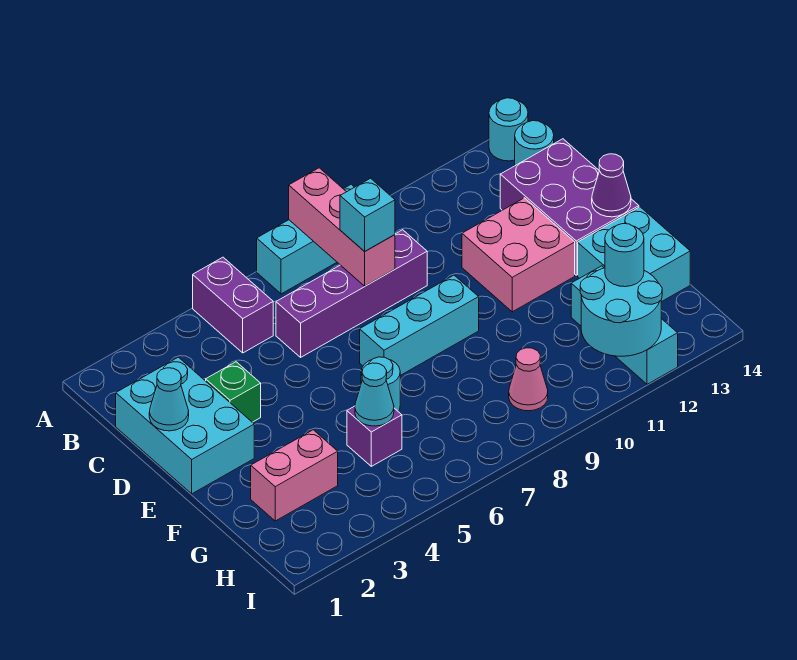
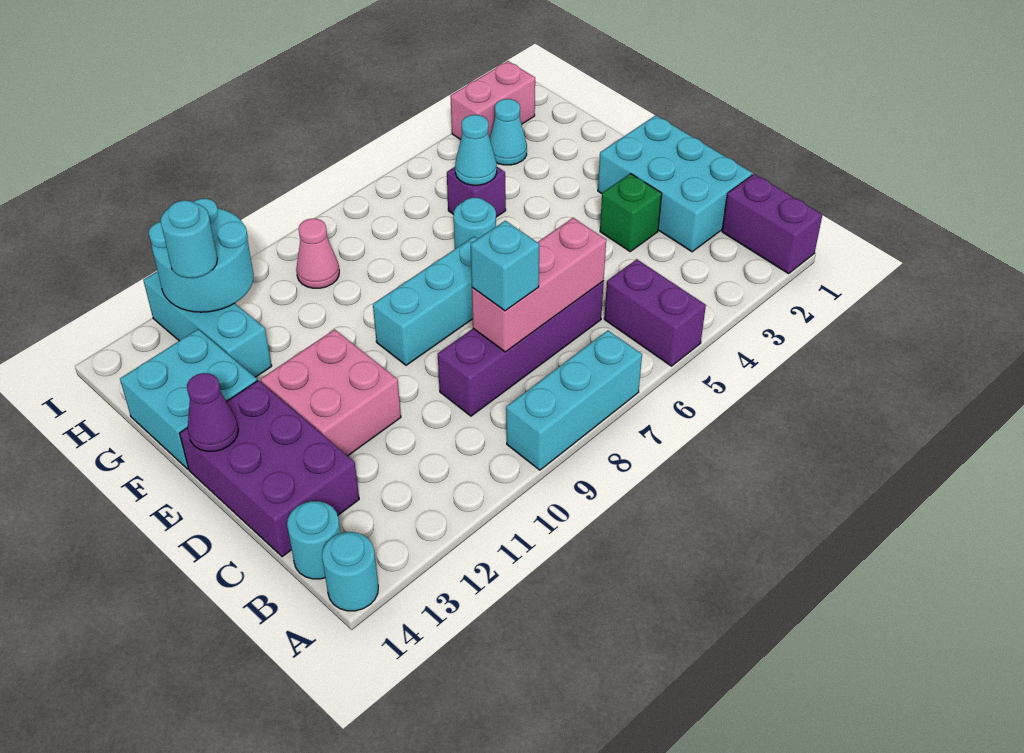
none -> purple brick A1:B1 level 1
pink brick A8:C8 level 2 -> pink brick C6:C8 level 2
cyan cone D1 level 2 -> cyan cone H3 level 1
pink brick G2:G3 level 1 -> pink brick I2:I3 level 1

